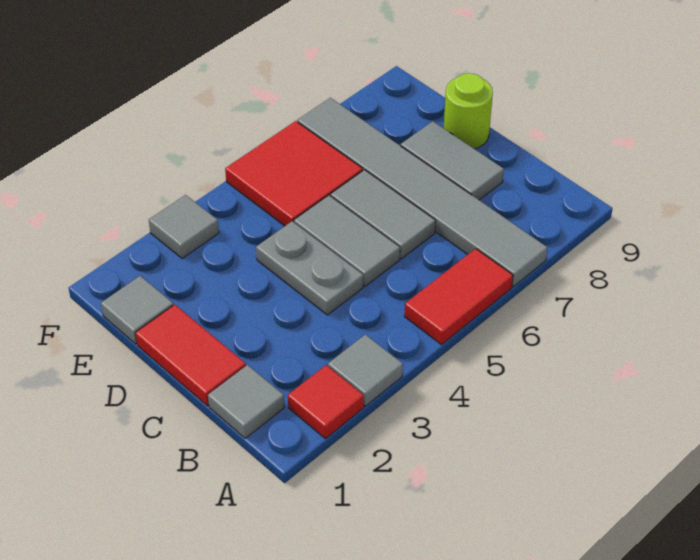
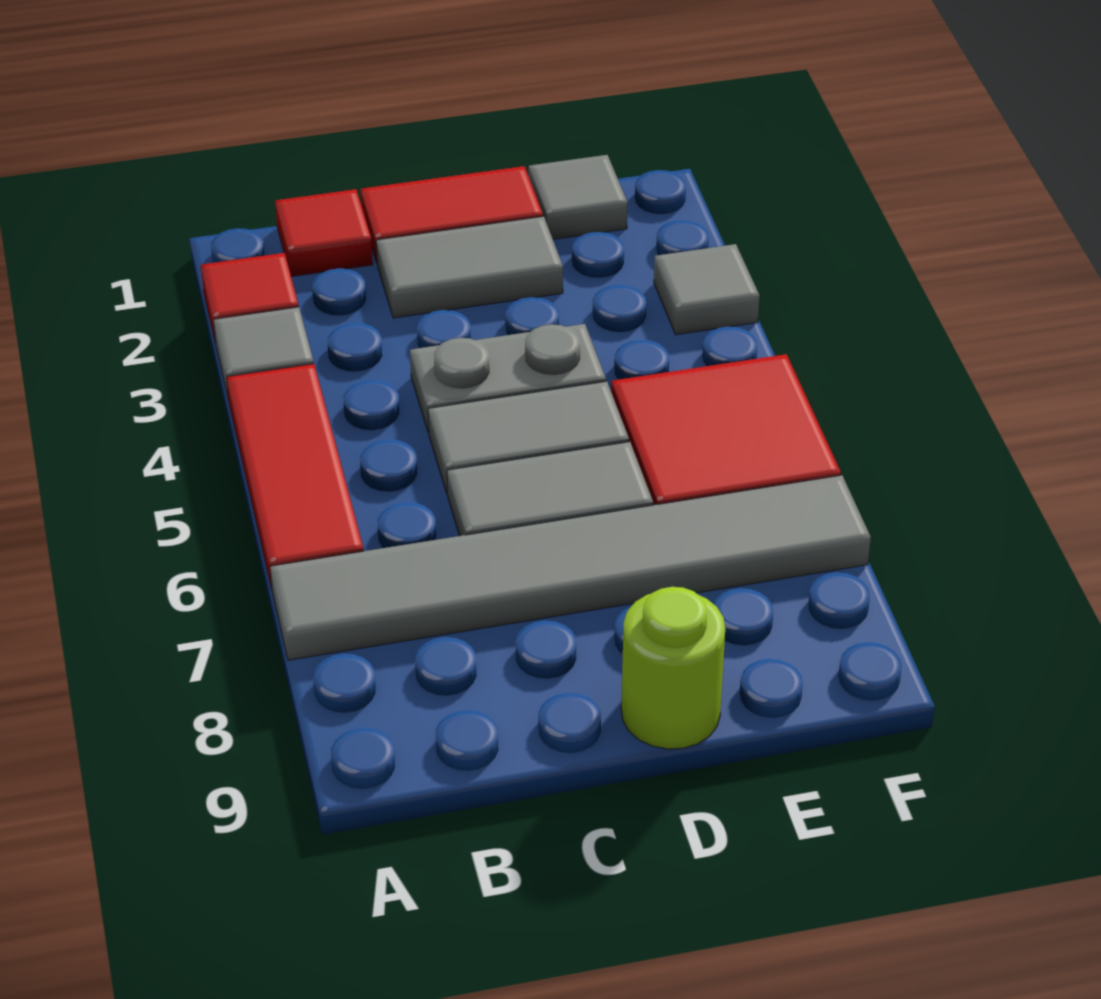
red tile A5:A6 level 1 -> red tile A4:A6 level 1
grey tile B1 level 1 -> red tile B1 level 1
grey tile C8:D8 level 1 -> grey tile C2:D2 level 1

